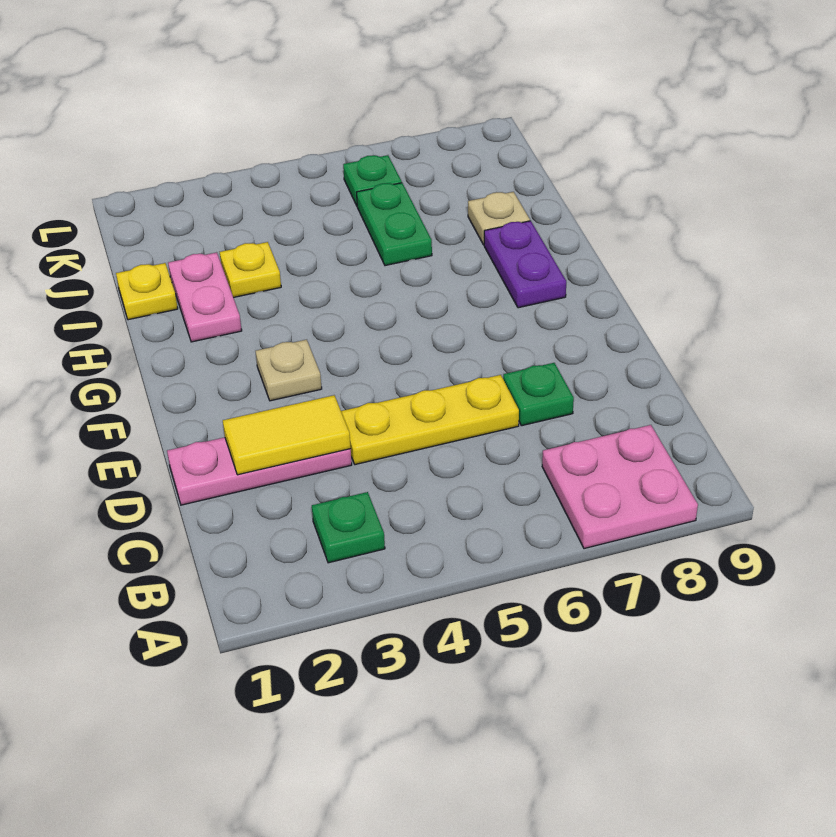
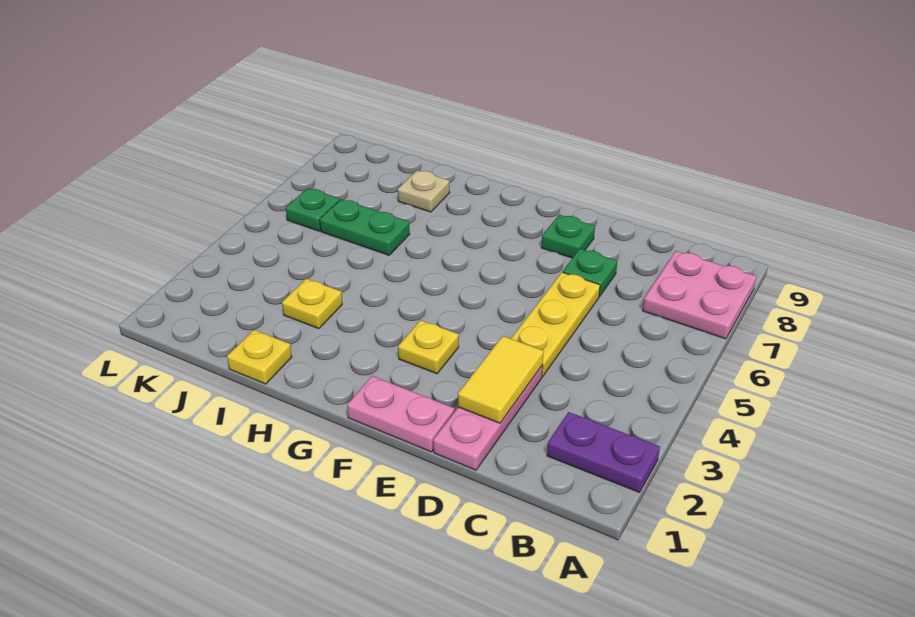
green plate B3 level 1 -> green plate E8 level 1
tan plate F3 level 1 -> yellow plate F3 level 1
purple plate G8:H8 level 1 -> purple plate A2:B2 level 1
pink plate H2:I2 level 1 -> pink plate E1:F1 level 1

